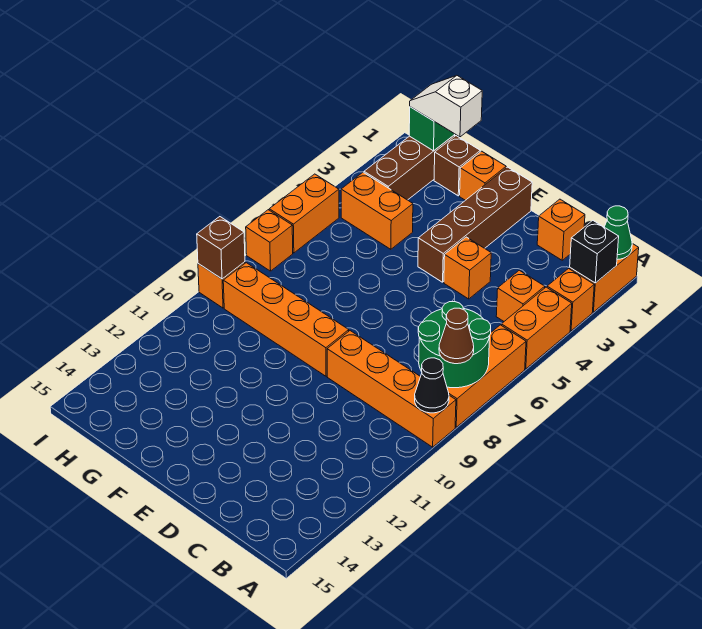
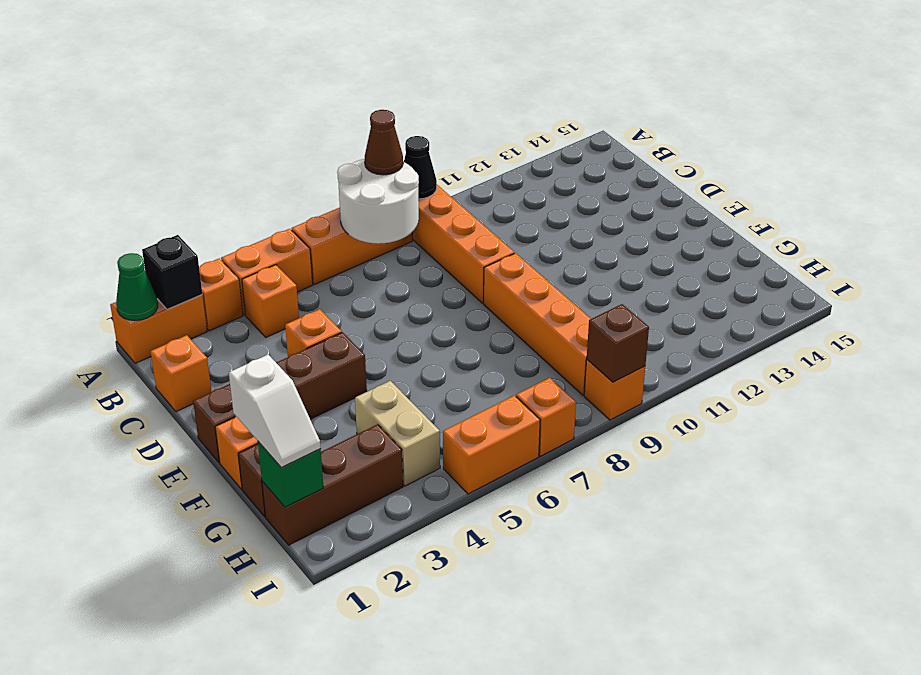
green round brick A7:B8 level 2 -> white round brick A7:B8 level 2
orange brick G4:H4 level 1 -> tan brick G4:H4 level 1

